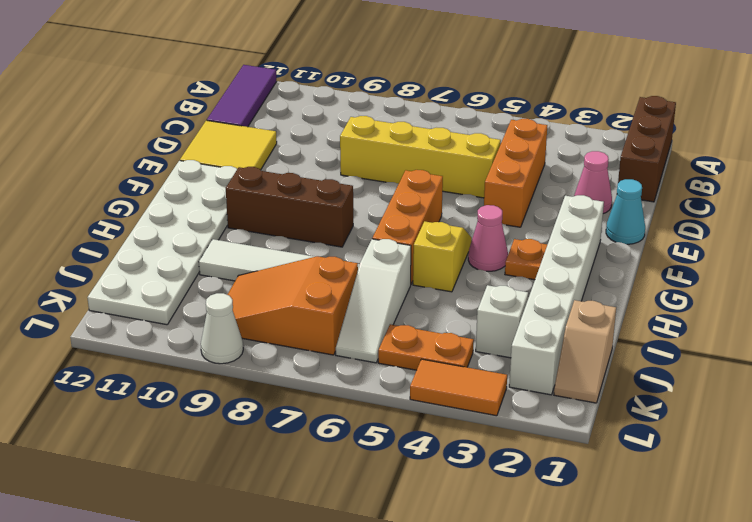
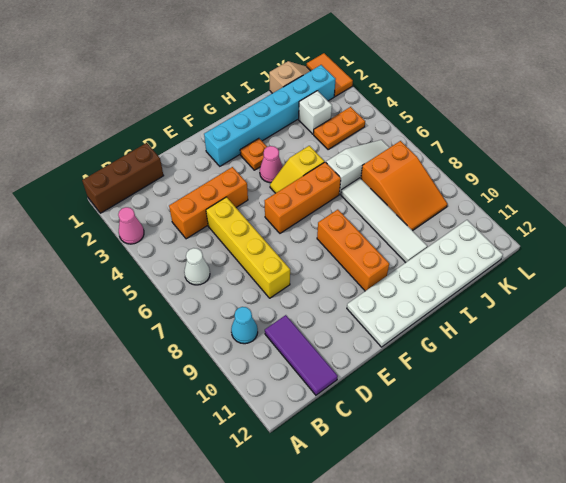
purple tile A12:C12 level 1 -> purple tile C10:C12 level 1
pink cone D2 level 1 -> pink cone A3 level 1
yellow tile D11:E12 level 1 -> none
cyan cone E1 level 1 -> cyan cone B9 level 1
white brick F2:K2 level 1 -> cyan brick F2:K2 level 1
brown brick G8:G10 level 1 -> orange brick G8:G10 level 1
orange plate K4:K5 level 1 -> orange plate J4:K4 level 1
orange tile L3:L4 level 1 -> orange tile L1:L2 level 1
white cone L9 level 1 -> white cone B6 level 1

